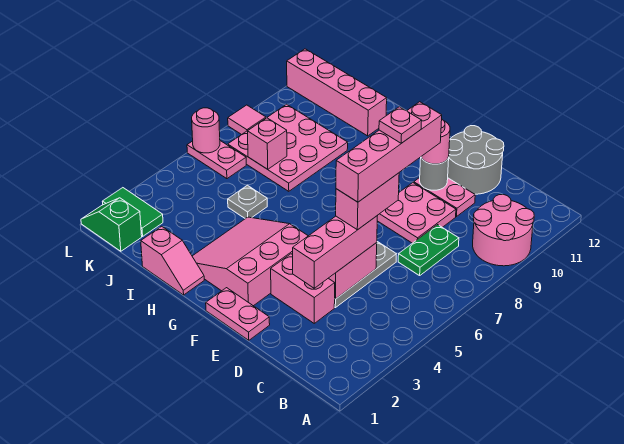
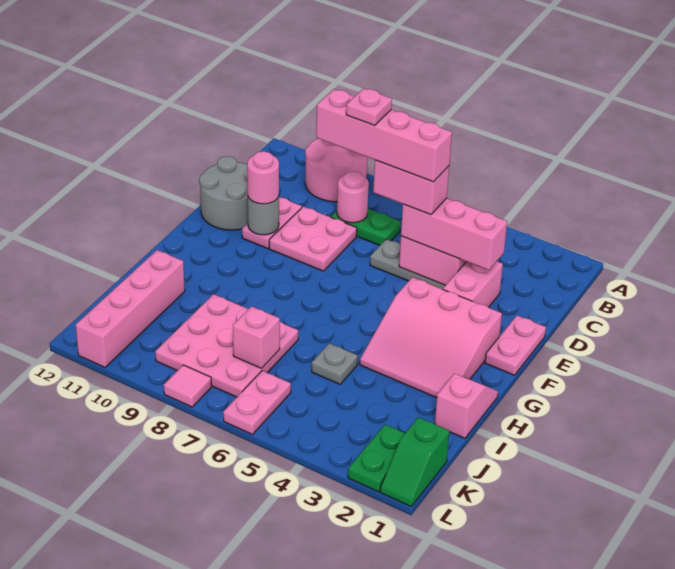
green tile K2:L2 level 1 -> green plate K2:L2 level 1
pink round brick L6 level 2 -> pink round brick C8 level 2

